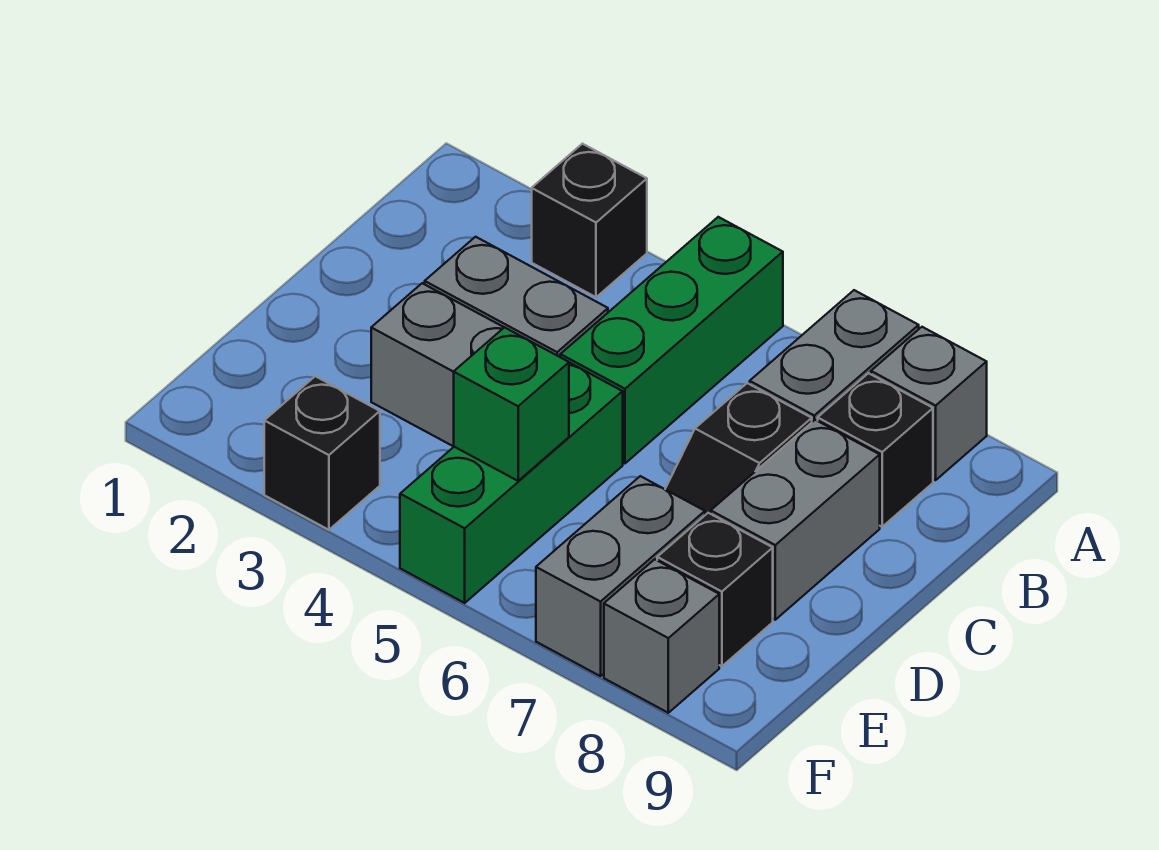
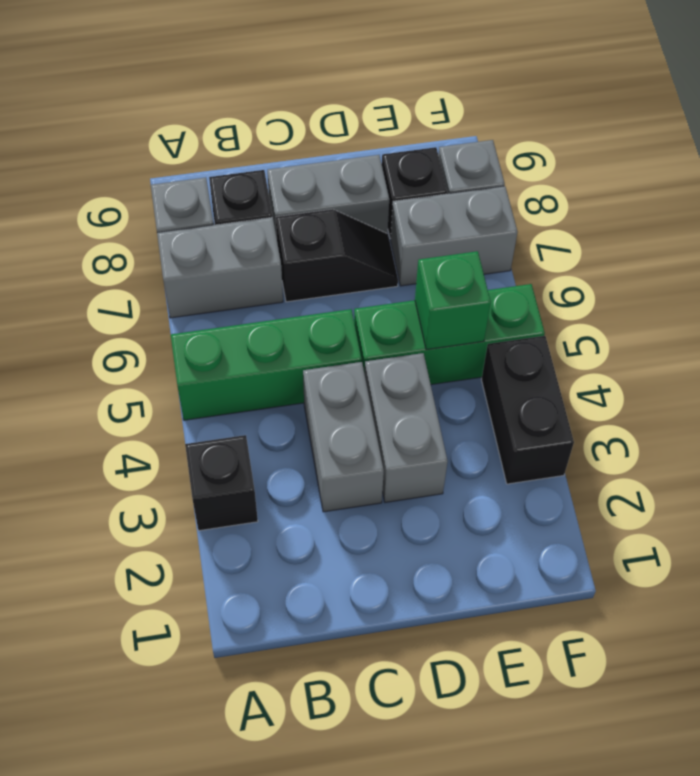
black brick F3 level 1 -> black brick F3:F4 level 1

